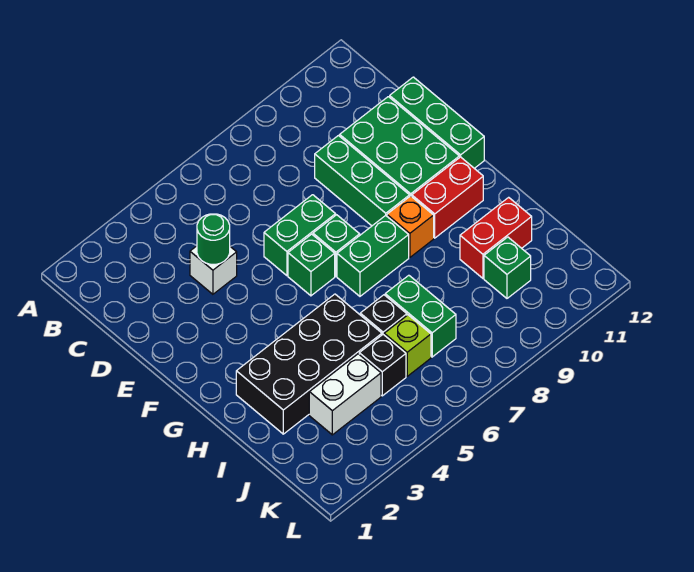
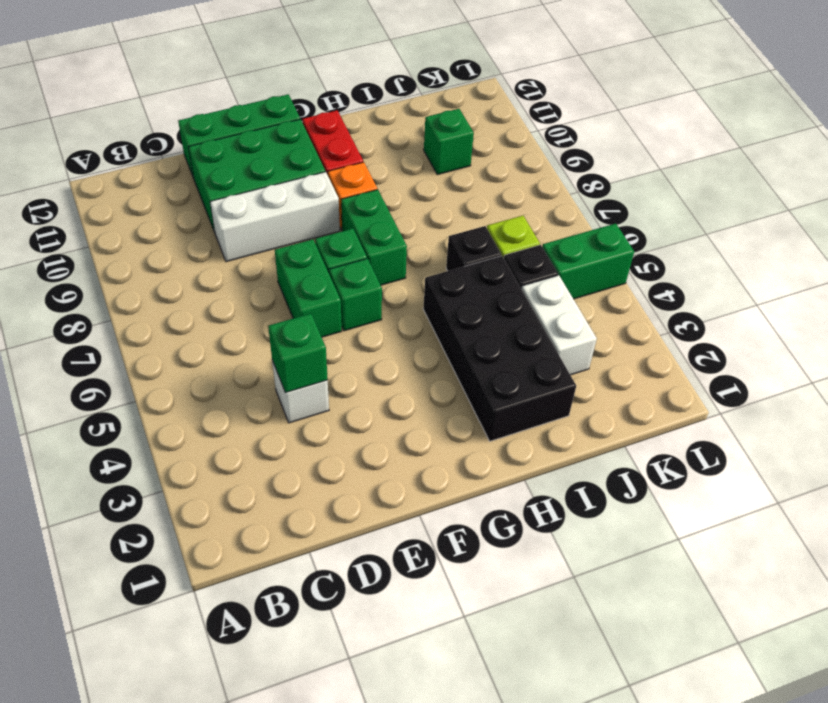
green round brick D4 level 2 -> green brick D4 level 2
green brick D9:F9 level 1 -> white brick D9:F9 level 1
green brick I7:J7 level 1 -> green brick K5:L5 level 1
red brick I10:I11 level 1 -> none

